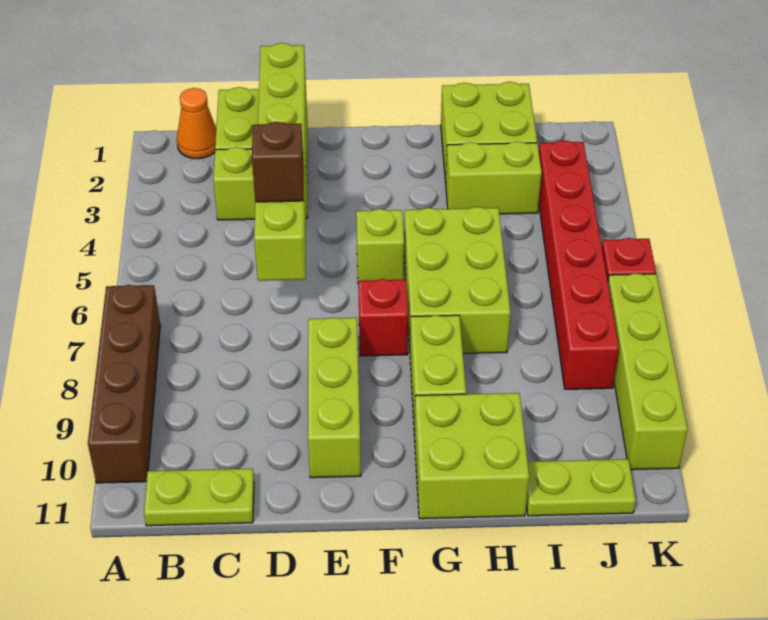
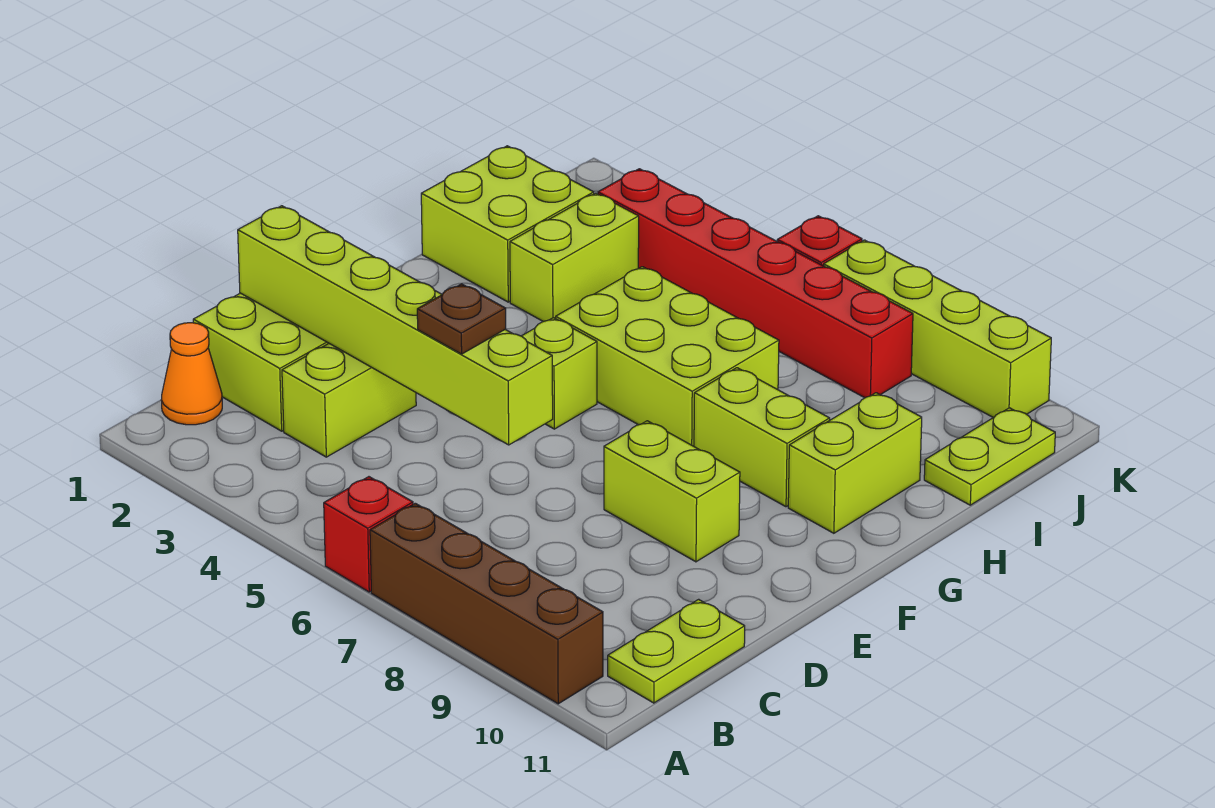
brown brick D5 level 3 -> brown plate D5 level 3
lime brick E8:E10 level 1 -> lime brick E8:E9 level 1
red brick F7 level 1 -> red brick A6 level 1
lime brick G10:H11 level 1 -> lime brick G10:H10 level 1

